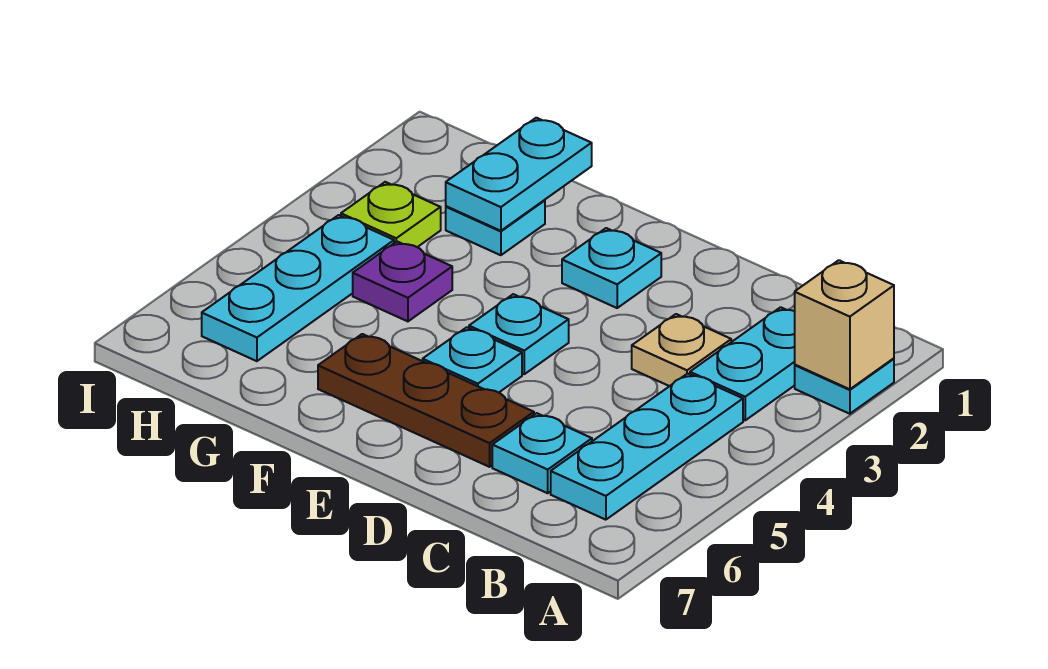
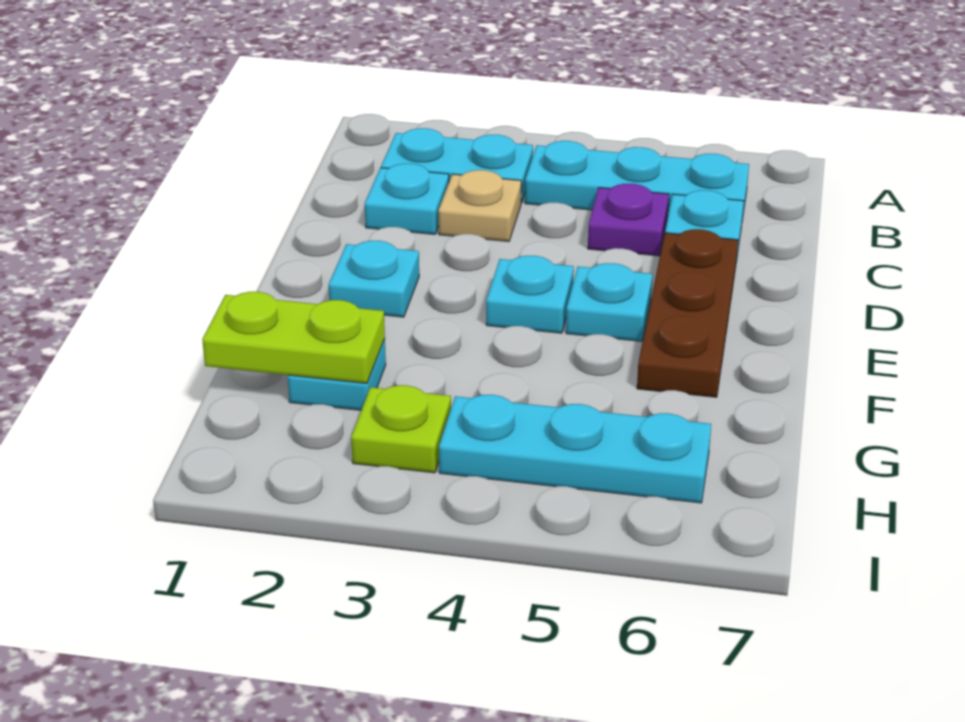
cyan plate A2 level 1 -> cyan plate C2 level 1
tan brick A2 level 2 -> none
cyan plate G1:G2 level 2 -> lime plate G1:G2 level 2
purple plate G4 level 1 -> purple plate C5 level 1

